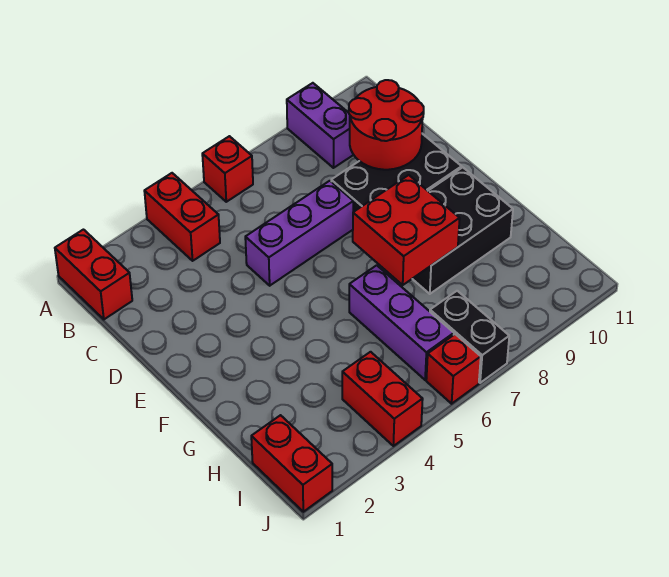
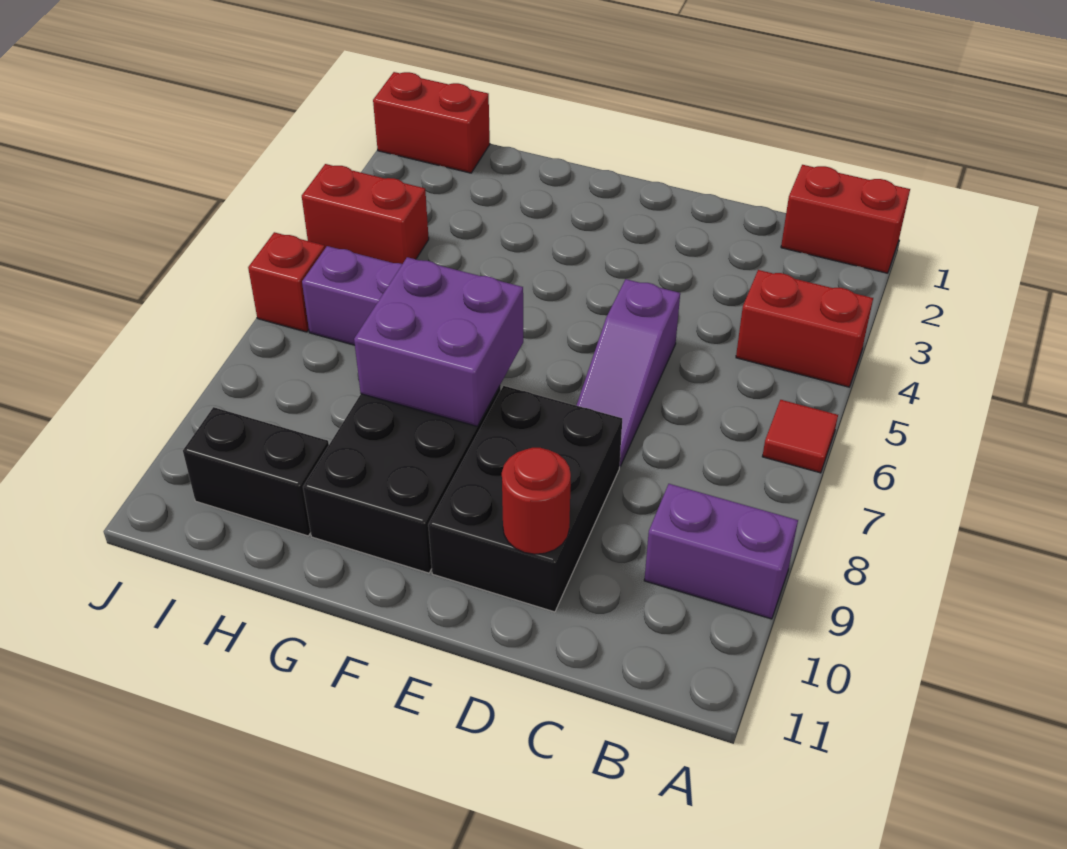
red brick A6 level 1 -> red tile A6 level 1
red round brick C9:D10 level 2 -> red round brick D10 level 2
purple brick D5:D7 level 1 -> purple slope D5:D7 level 1 top 5
red brick F7:G8 level 2 -> purple brick F7:G8 level 2
black brick I7:J7 level 1 -> black brick H10:I10 level 1

